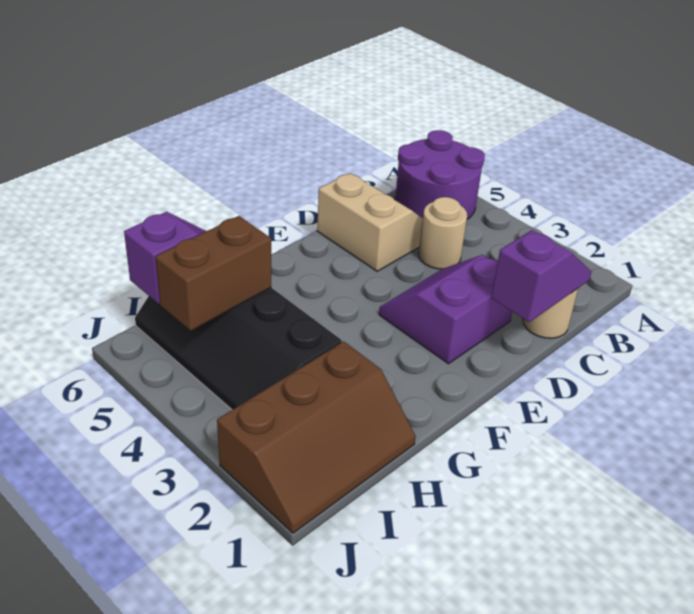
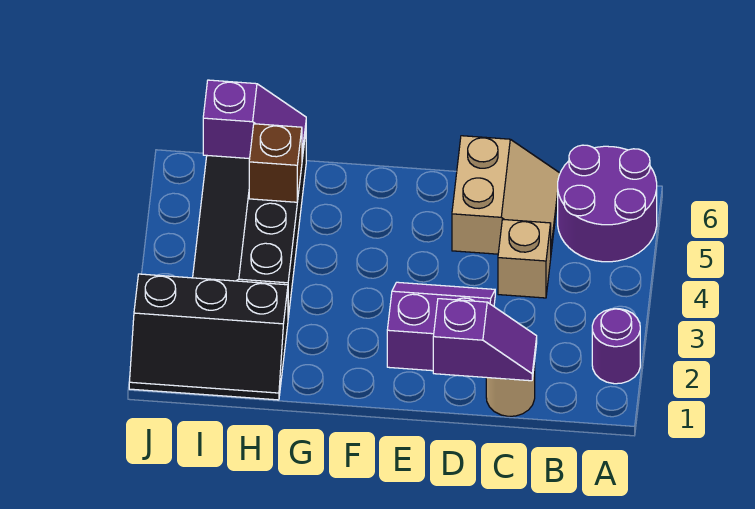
none -> purple round brick A2 level 1
tan round brick C4 level 1 -> tan brick C4 level 1
brown slope H1:J2 level 1 top 2 -> black slope H1:J2 level 1 top 2
brown brick H5:I5 level 2 -> brown brick H5 level 2

